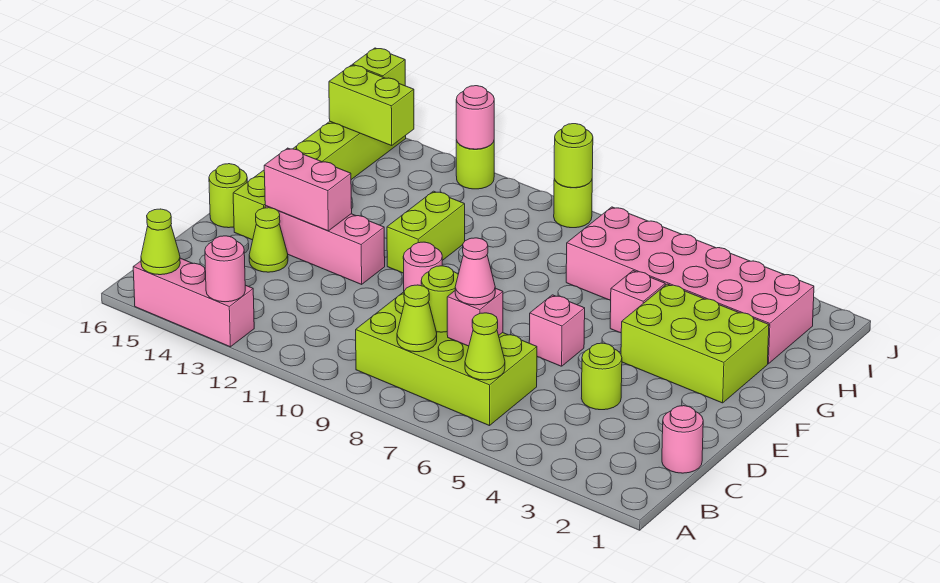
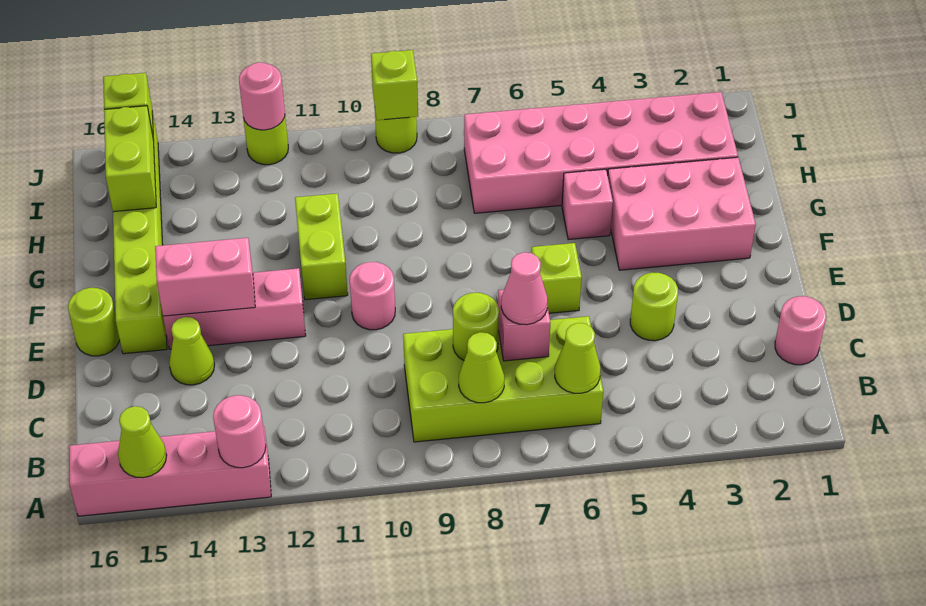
pink brick A13:A15 level 1 -> pink brick A13:A16 level 1
pink brick E6 level 1 -> lime brick E6 level 1
lime brick F2:G4 level 1 -> pink brick F2:G4 level 1
lime brick I14:I15 level 2 -> lime brick H15:I15 level 2
lime round brick J9 level 2 -> lime brick J9 level 2

